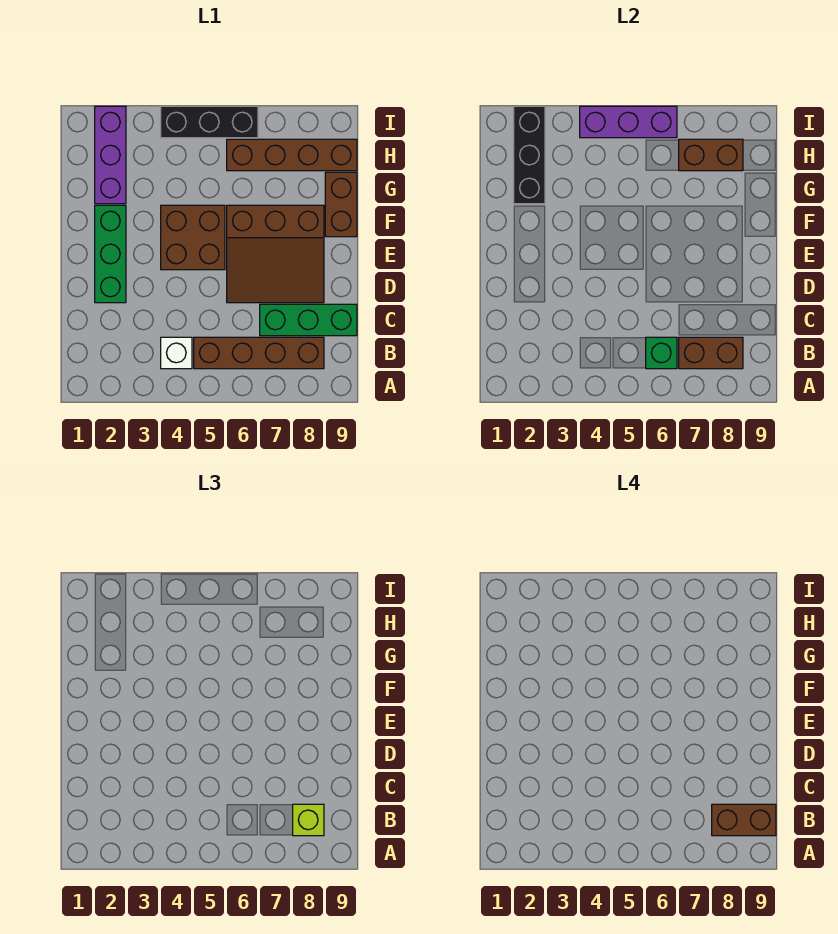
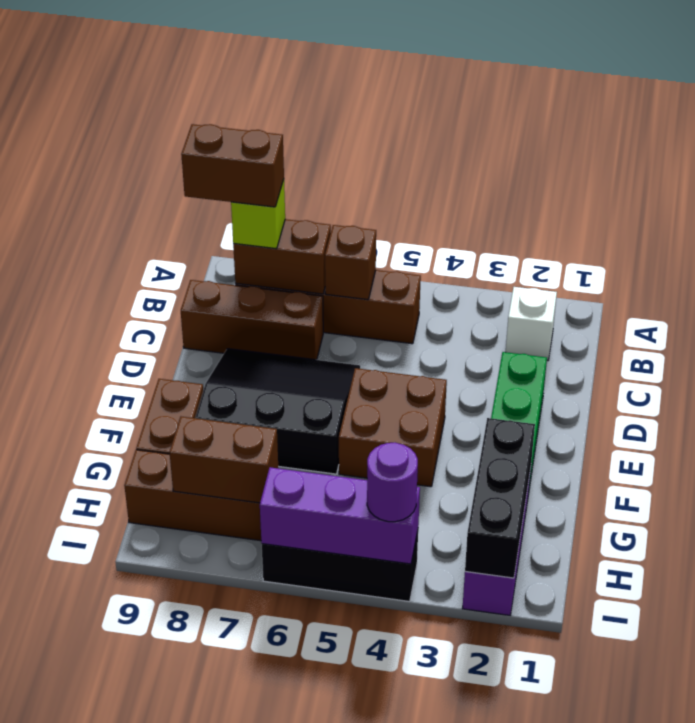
white brick B4 level 1 -> white brick B2 level 1
green brick B6 level 2 -> brown brick B6 level 2
green brick C7:C9 level 1 -> brown brick C7:C9 level 1
brown slope D6:F8 level 1 top F -> black slope D6:F8 level 1 top F
none -> purple round brick I4 level 3

